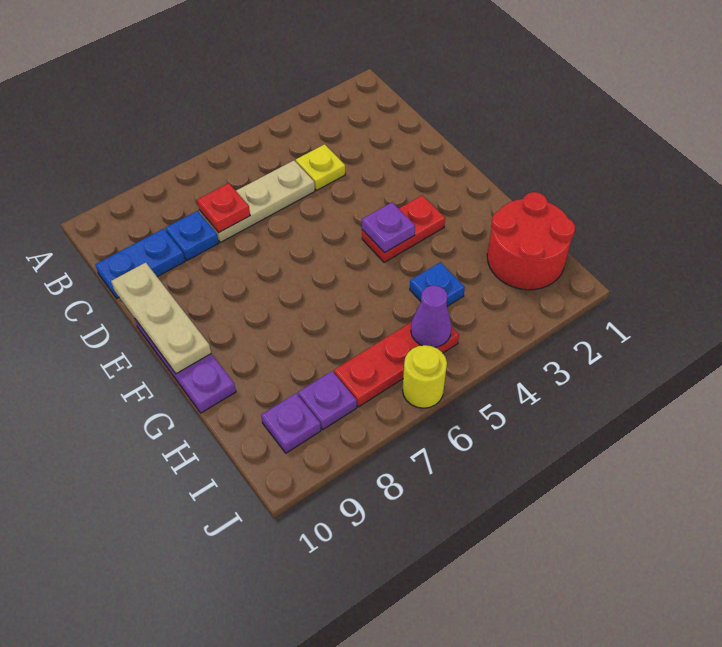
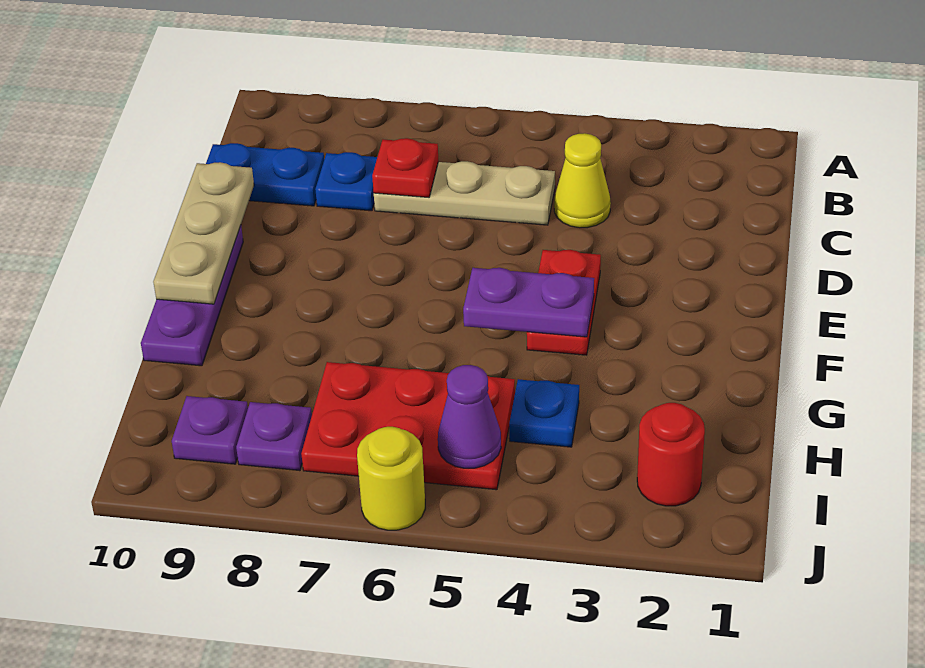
yellow plate C4 level 1 -> yellow cone C4 level 1
red plate F3:F4 level 1 -> red plate E4:F4 level 1
purple plate F4 level 2 -> purple plate F4:F5 level 2
red round brick H1:I2 level 1 -> red round brick I2 level 1
red plate I5:I7 level 1 -> red plate H5:I7 level 1

